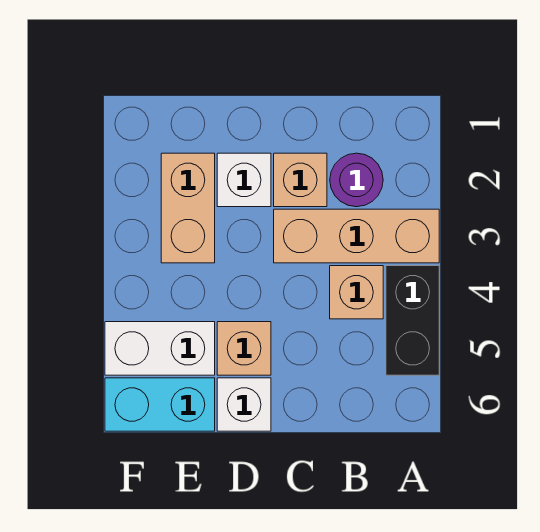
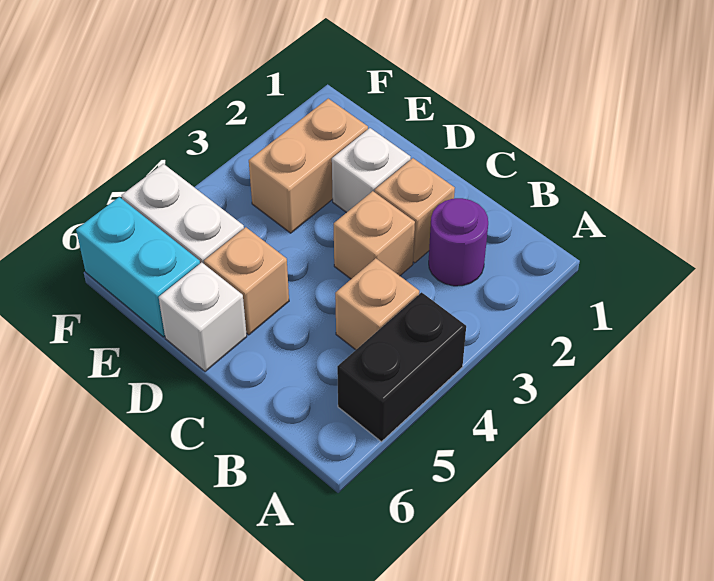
tan brick A3:C3 level 1 -> tan brick C3 level 1

